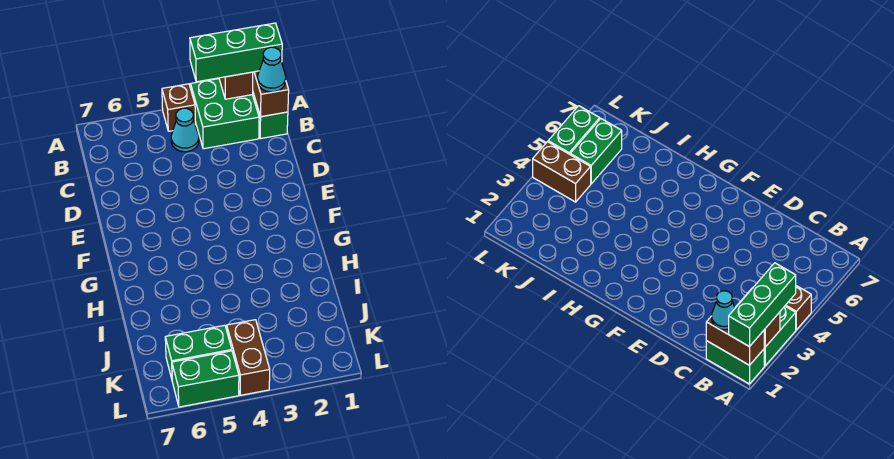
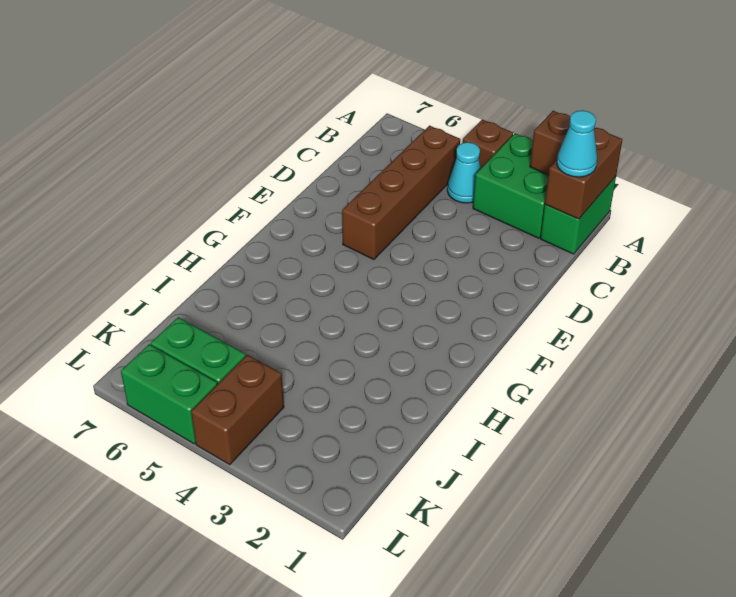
green brick A1:A3 level 3 -> none
none -> brown brick B5:E5 level 1

